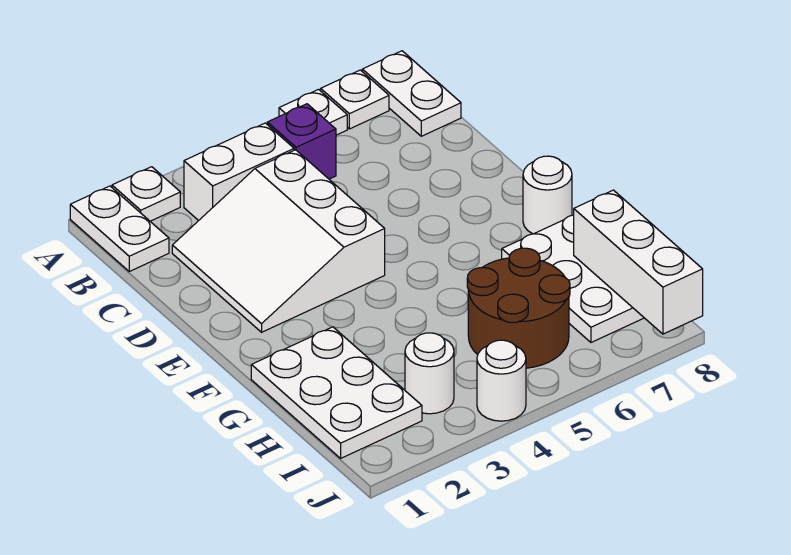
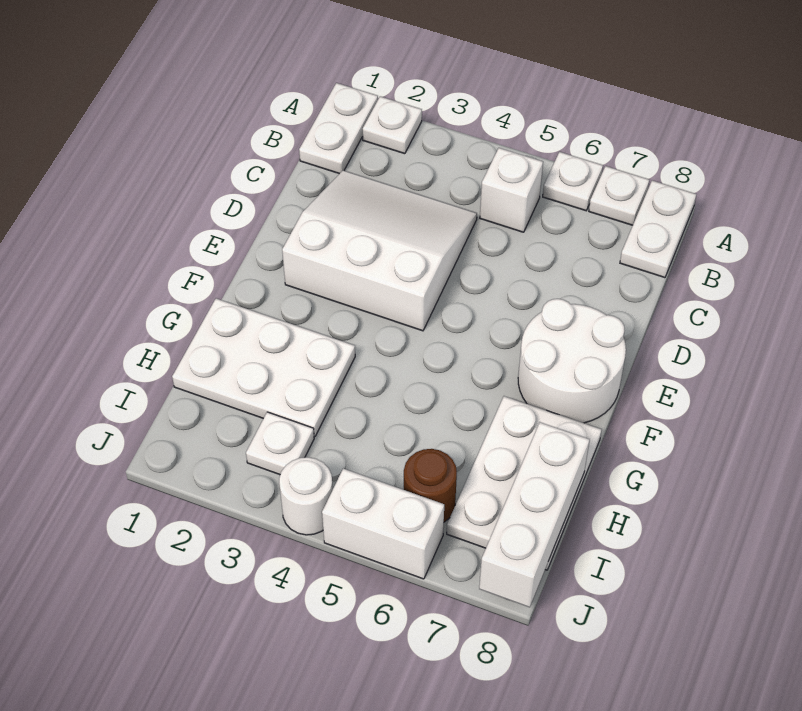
white brick B3:B4 level 1 -> white brick J5:J6 level 1
purple brick B5 level 1 -> white brick B5 level 1
white slope C2:E4 level 1 top 4 -> white slope C2:E4 level 1 top E
white round brick F8 level 1 -> white round brick E7:F8 level 1
white plate G1:I2 level 1 -> white plate G1:H3 level 1
brown round brick H5:I6 level 1 -> brown round brick I6 level 1
white round brick I3 level 1 -> white plate I3 level 1

